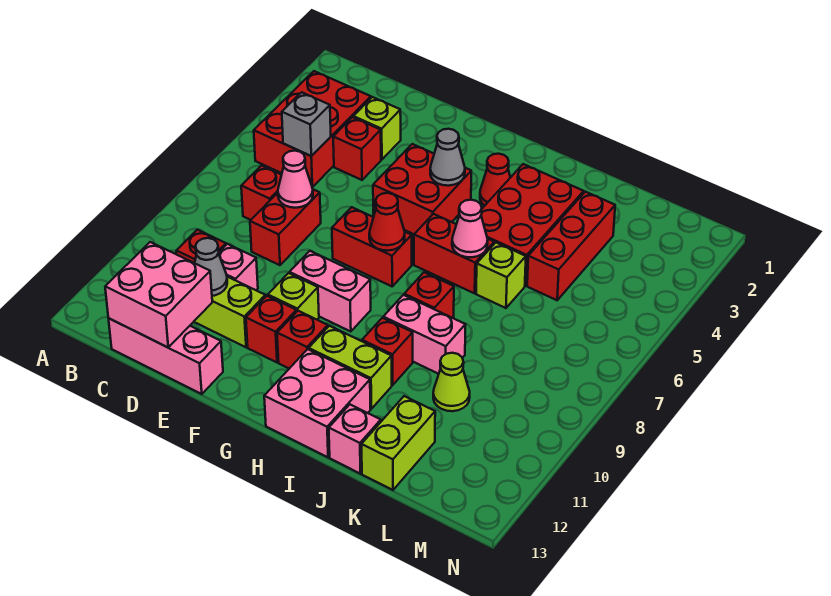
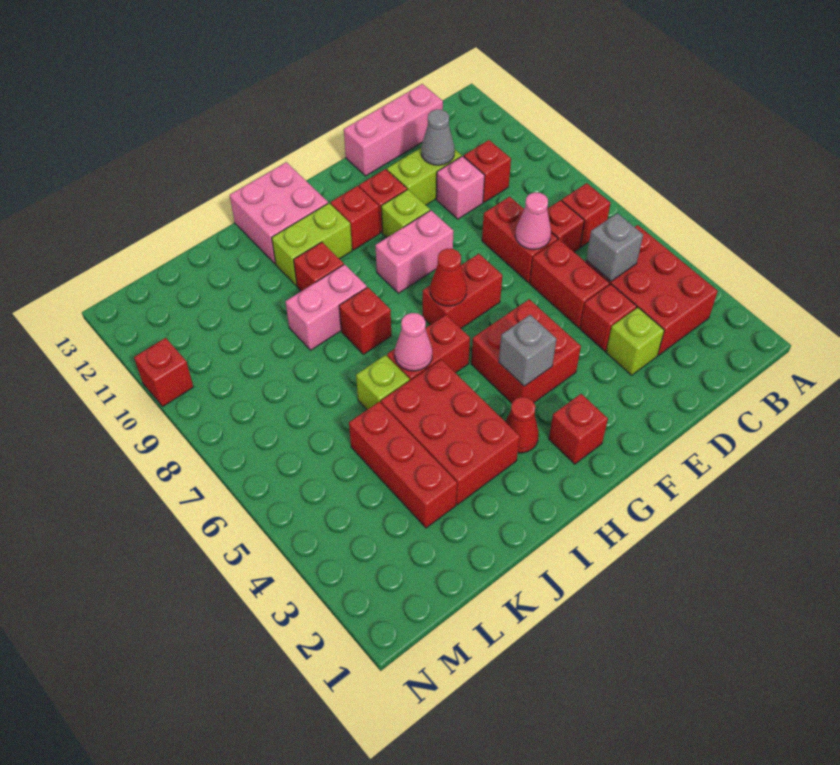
none -> red brick B7 level 1
pink brick C12:D13 level 2 -> none
none -> red brick D5:D6 level 1
none -> red brick G2 level 1
grey cone G4 level 2 -> grey brick G4 level 2
pink brick J13 level 1 -> none
lime cone K10 level 1 -> none
lime brick K12:K13 level 1 -> none
none -> red brick N10 level 1

